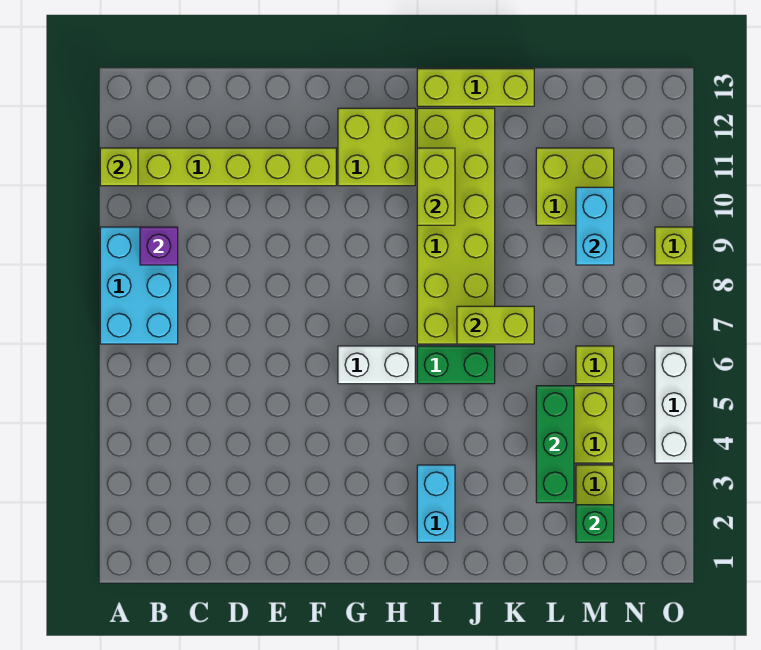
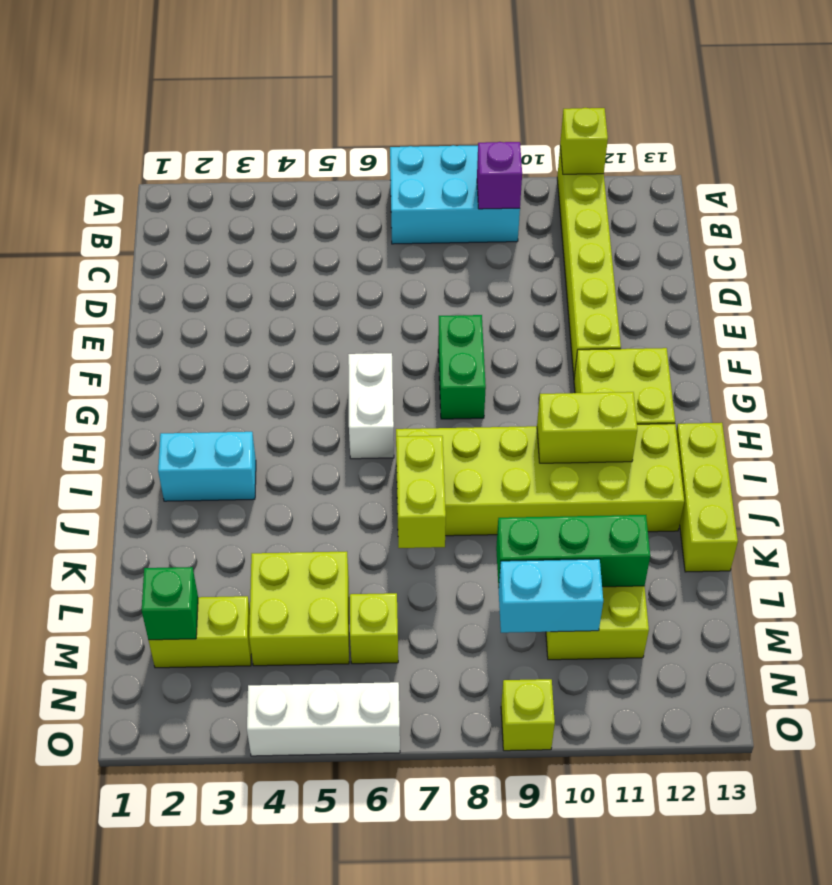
green brick I6:J6 level 1 -> green brick F8:G8 level 1
green brick L3:L5 level 2 -> green brick L9:L11 level 2

